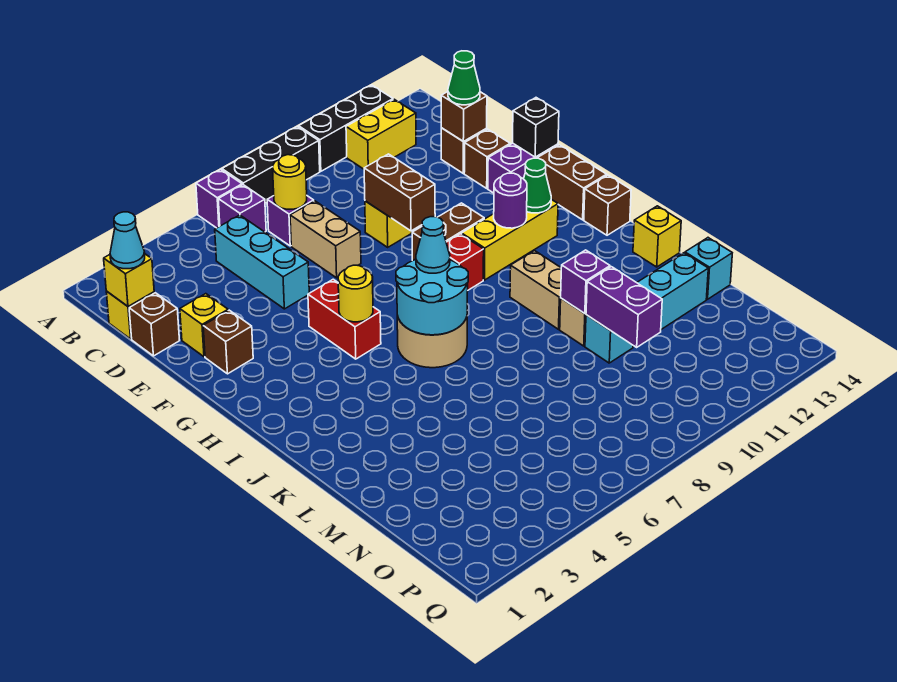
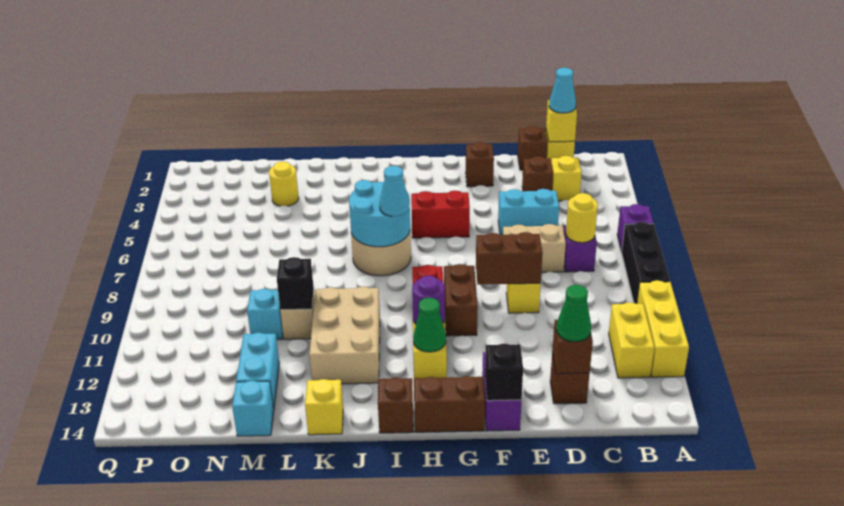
black brick A10:A12 level 1 -> yellow brick A10:A12 level 1
purple brick B6 level 1 -> none
cyan brick C5:E5 level 1 -> cyan brick D5:E5 level 1
yellow brick E2 level 1 -> yellow brick C3 level 1
brown brick E13 level 1 -> brown brick D3 level 1
yellow round brick H5 level 2 -> yellow round brick M3 level 1
tan brick J10:K10 level 1 -> tan brick J10:K12 level 1
purple brick L10 level 2 -> black brick L10 level 2
purple brick M10:N10 level 2 -> none

